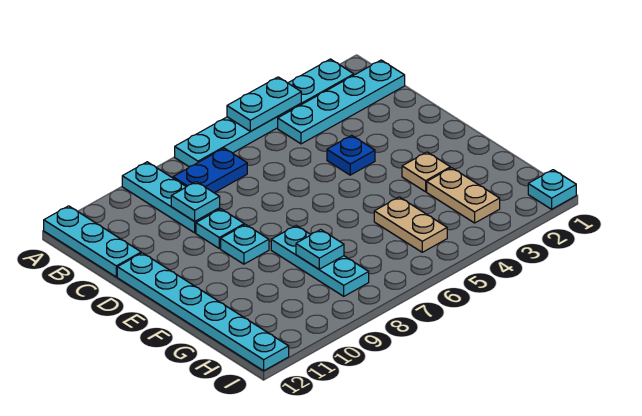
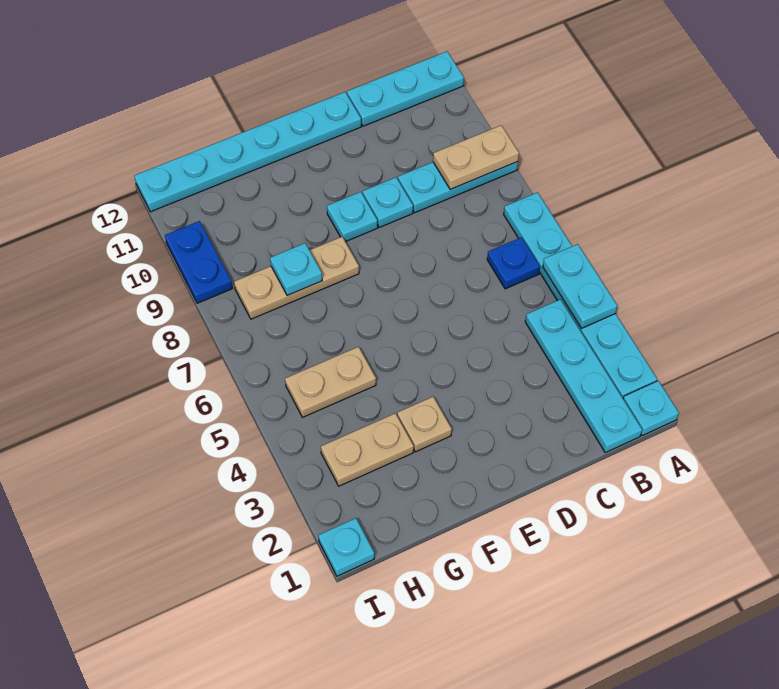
none -> tan plate A9:B9 level 2
blue plate B7:B8 level 1 -> blue plate I9:I10 level 1
cyan plate C9 level 2 -> cyan plate A1 level 1
blue plate D4 level 1 -> blue plate B6 level 1
cyan plate F8:H8 level 1 -> tan plate F8:H8 level 1

